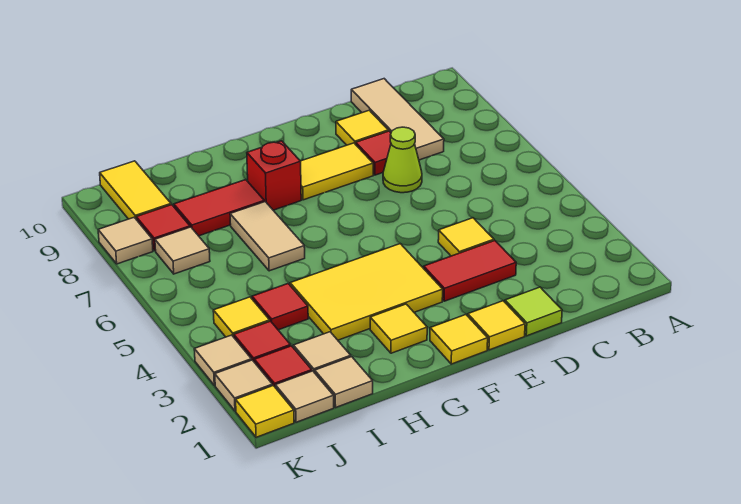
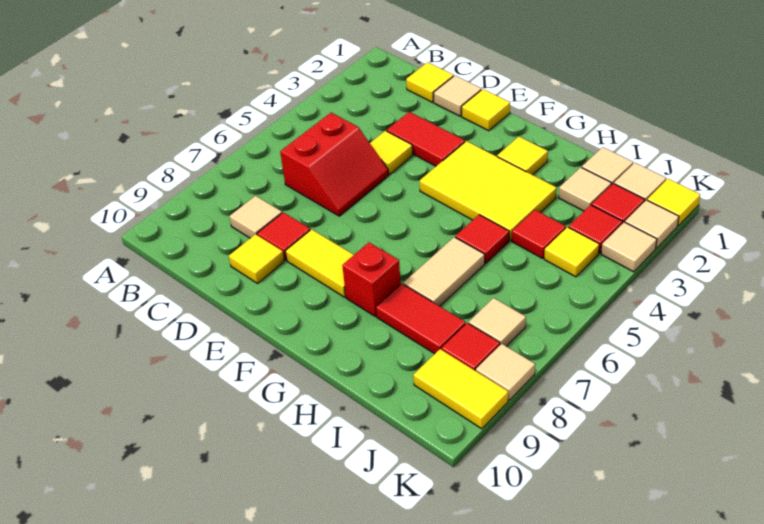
none -> red slope C5:D6 level 1 top C
tan tile C8:C10 level 1 -> tan tile C8 level 1
lime tile D1 level 1 -> tan tile D1 level 1
lime cone D7 level 1 -> none
yellow tile F1 level 1 -> yellow tile C1 level 1
none -> red tile H5 level 1
yellow tile J9:J10 level 1 -> yellow tile J9:K9 level 1

